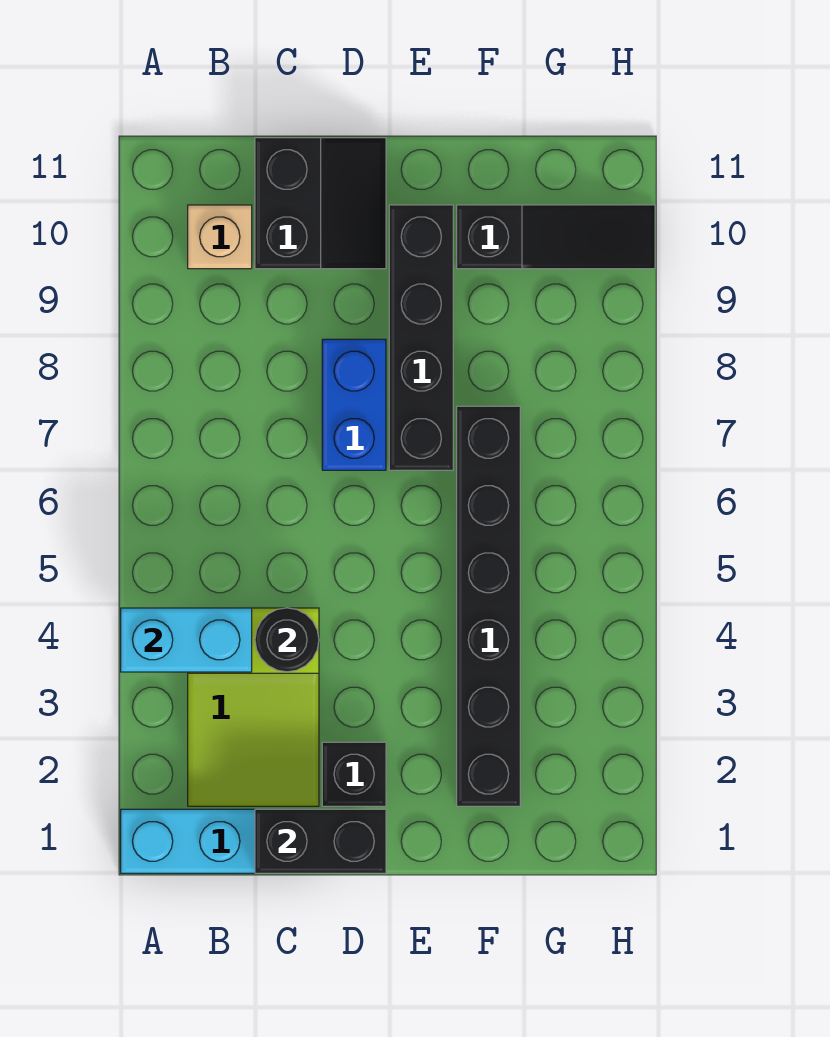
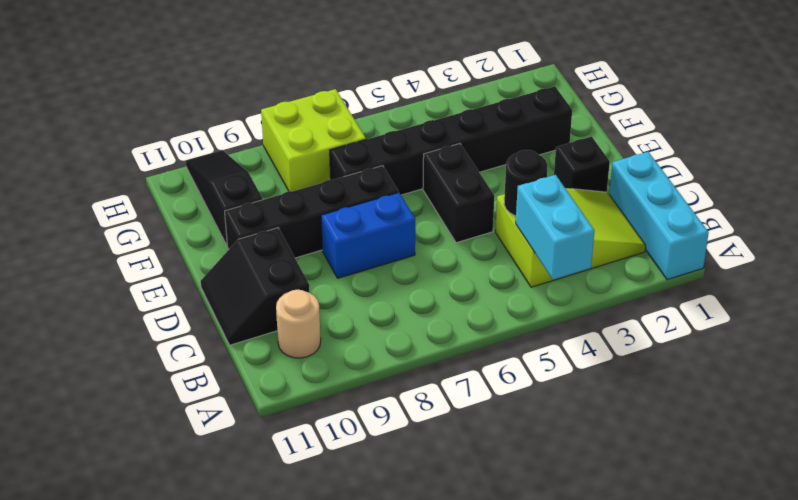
tan brick B10 level 1 -> tan round brick B10 level 1
black brick C1:D1 level 2 -> black brick D5:E5 level 1
black slope C10:D11 level 1 top C -> black slope C10:D11 level 1 top 10
none -> lime brick G7:H8 level 1

